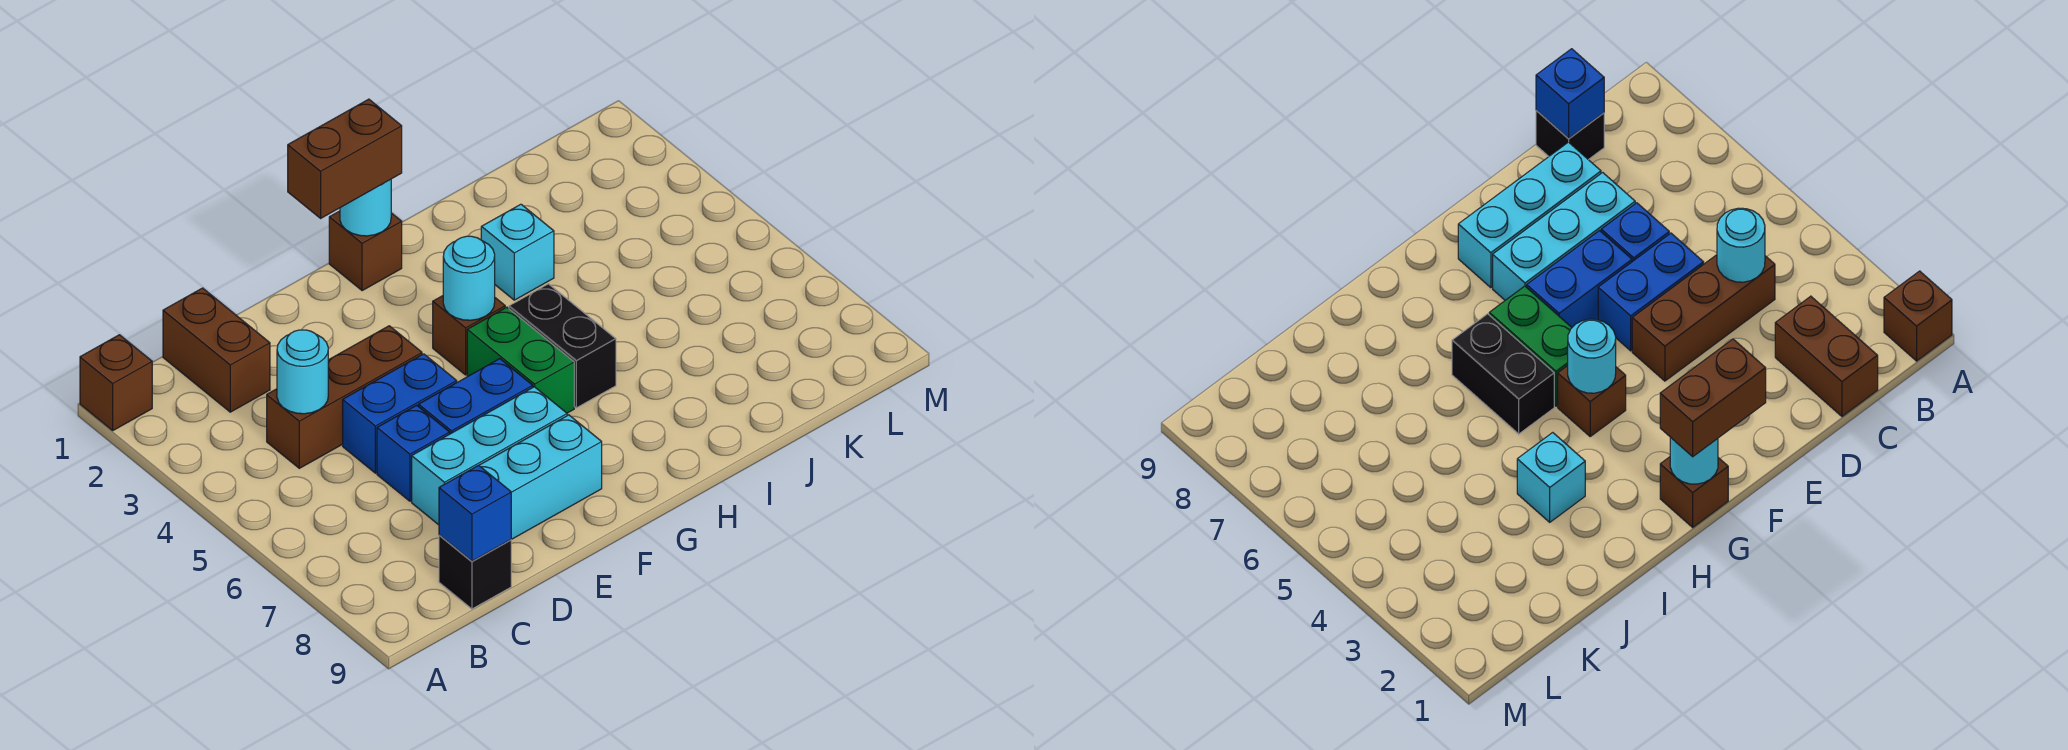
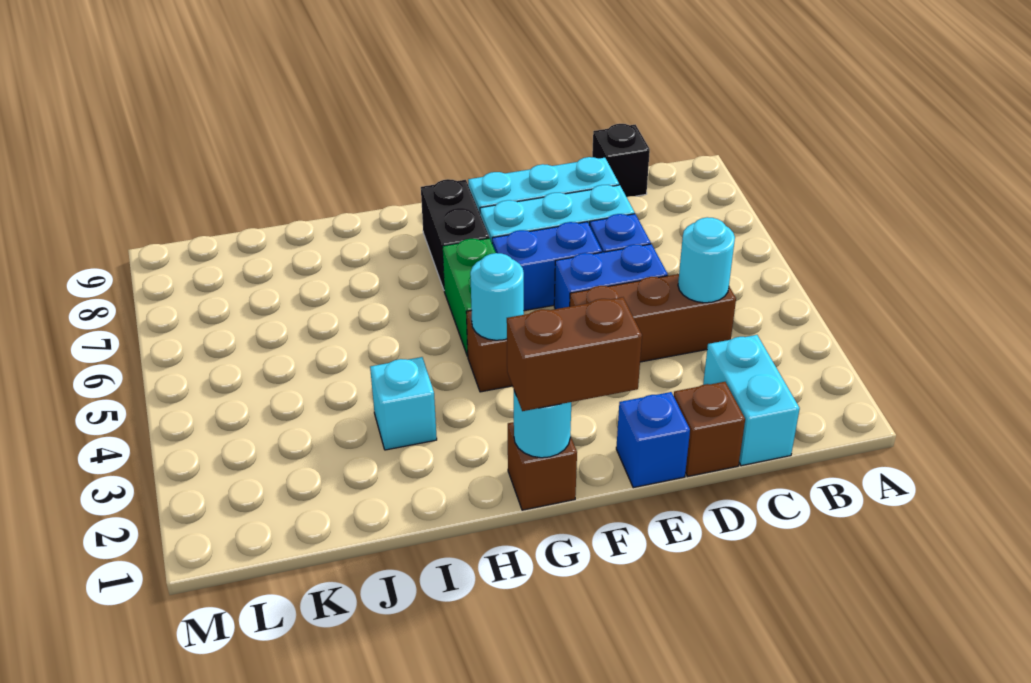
brown brick A1 level 1 -> brown brick D1 level 1
brown brick C1:C2 level 1 -> cyan brick C1:C2 level 1
blue brick C9 level 2 -> blue brick E1 level 1
black brick H5:H6 level 1 -> black brick G7:G8 level 1

